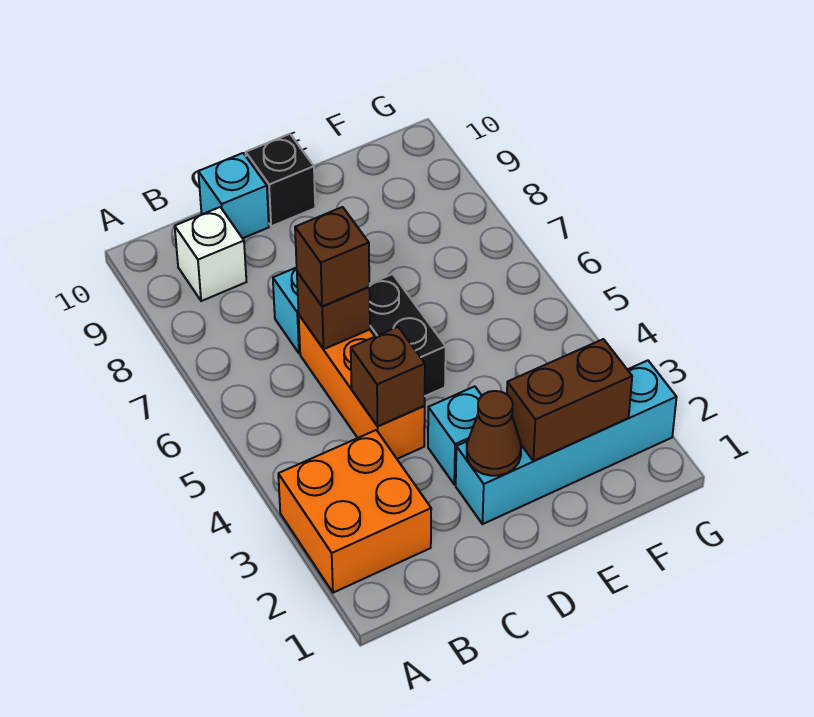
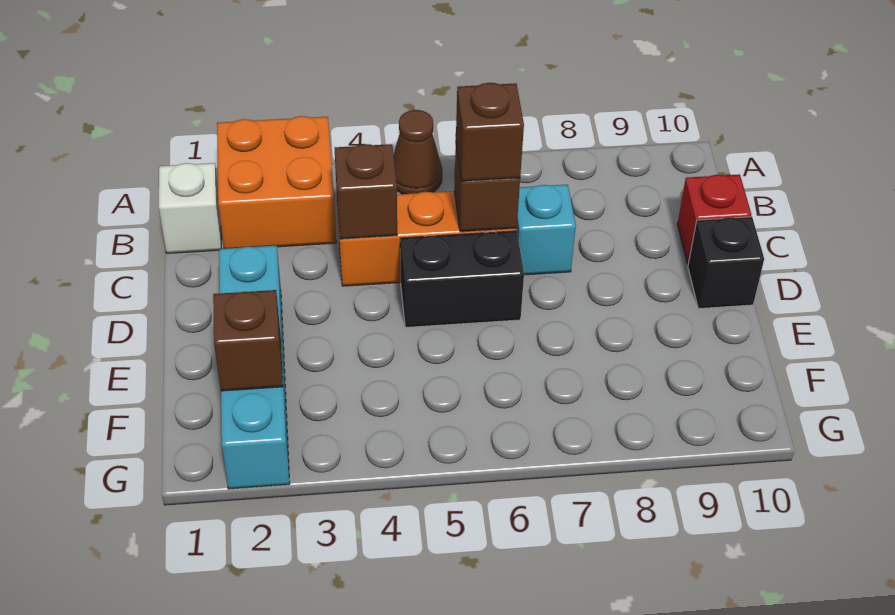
white brick B9 level 1 -> white brick B1 level 1
cyan brick C10 level 1 -> red brick C10 level 1
brown cone D2 level 2 -> brown cone A5 level 1
cyan brick D3 level 1 -> none
brown brick E2:F2 level 2 -> brown brick F2 level 2

